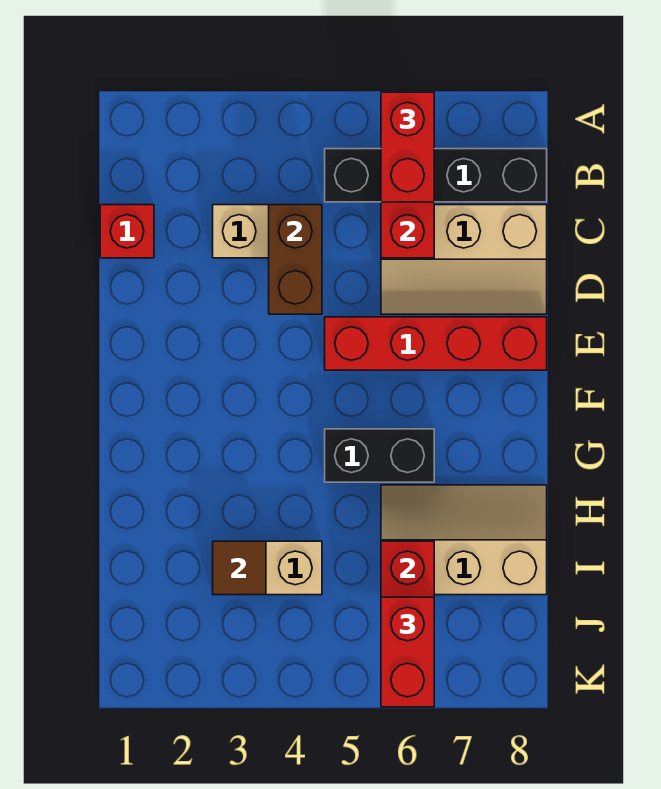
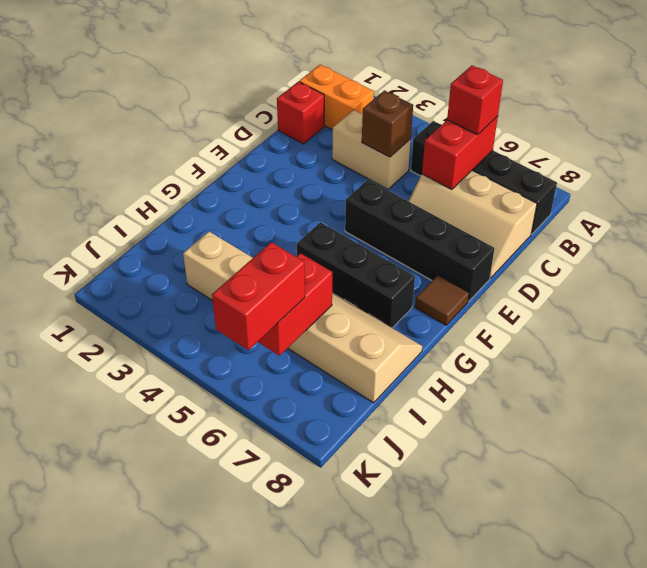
red brick A6:B6 level 3 -> red brick B6 level 3
none -> orange brick B1:B2 level 1
brown brick C4:D4 level 2 -> brown brick C4 level 2
red brick E5:E8 level 1 -> black brick E5:E8 level 1
black brick G5:G6 level 1 -> black brick G5:G7 level 1
brown tile I3 level 2 -> brown tile F8 level 1

